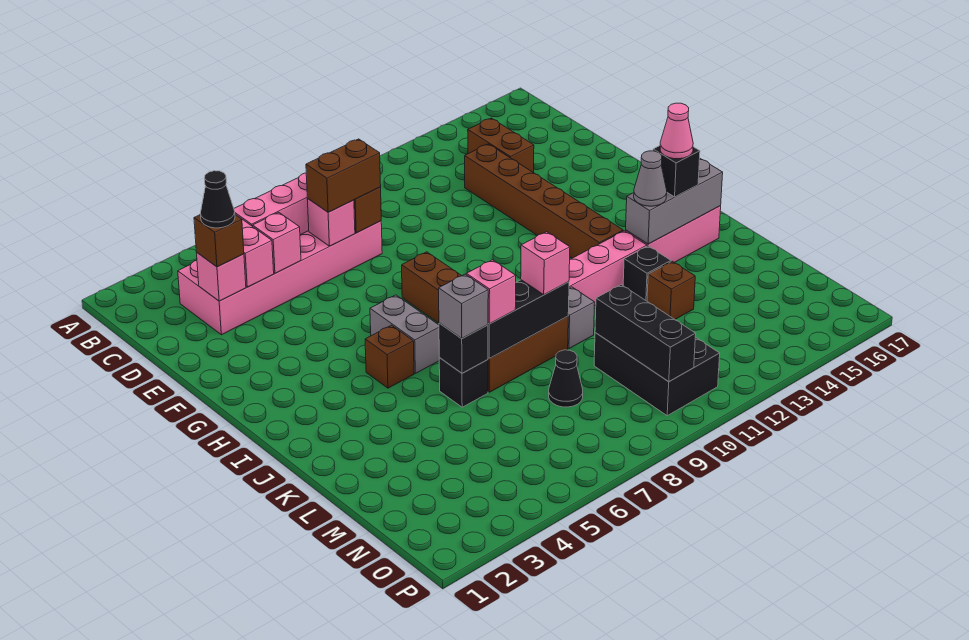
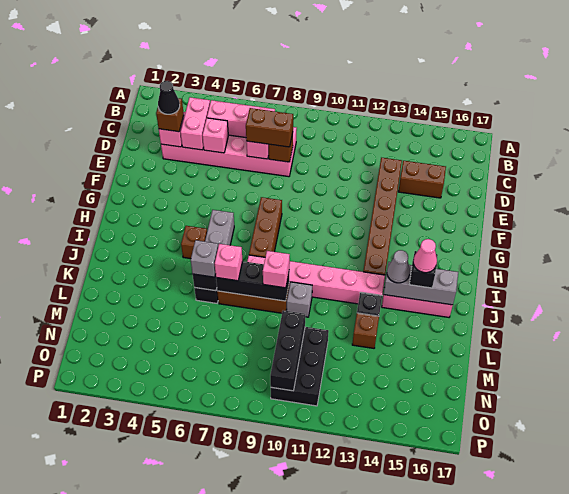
brown brick C14:D14 level 1 -> brown brick D14:D15 level 1
black cone M8 level 1 -> none

